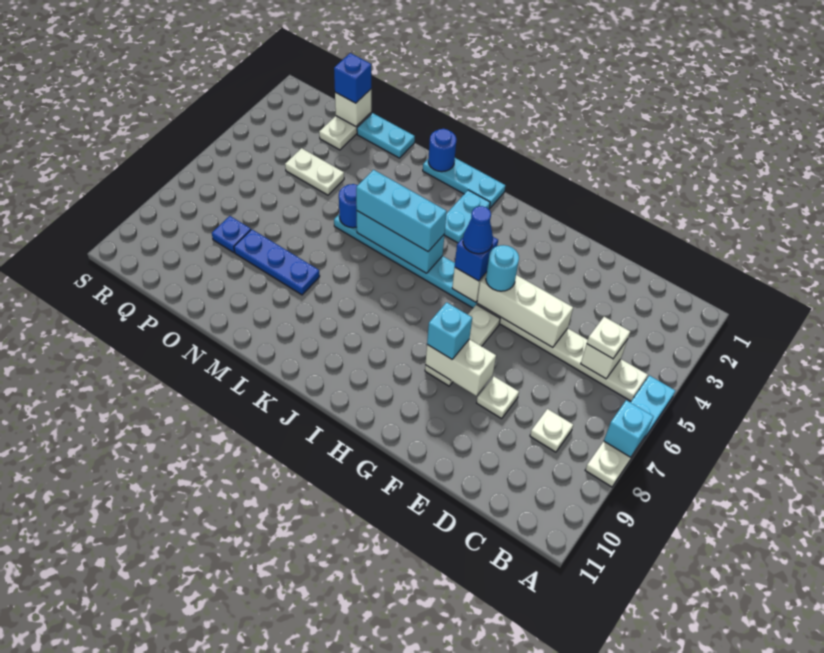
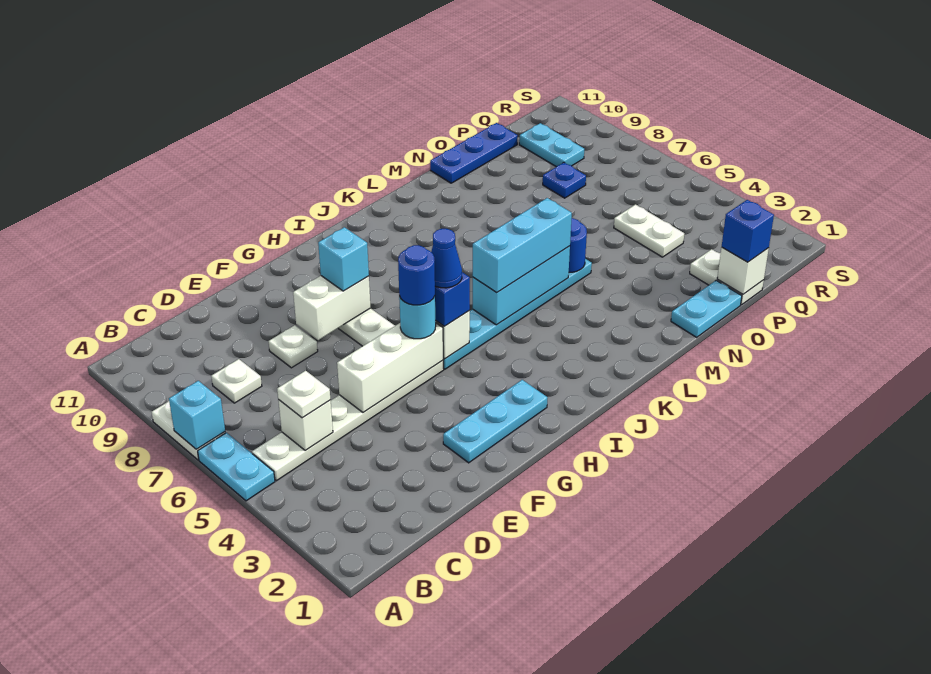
cyan plate J1:L1 level 1 -> cyan plate F2:H2 level 1
cyan plate J2:J3 level 1 -> cyan plate Q9:Q10 level 1
blue round brick L1 level 2 -> blue round brick G5 level 4
blue plate M8:O8 level 1 -> blue plate N11:P11 level 1
white plate O4:P4 level 1 -> white plate P4:P5 level 1

